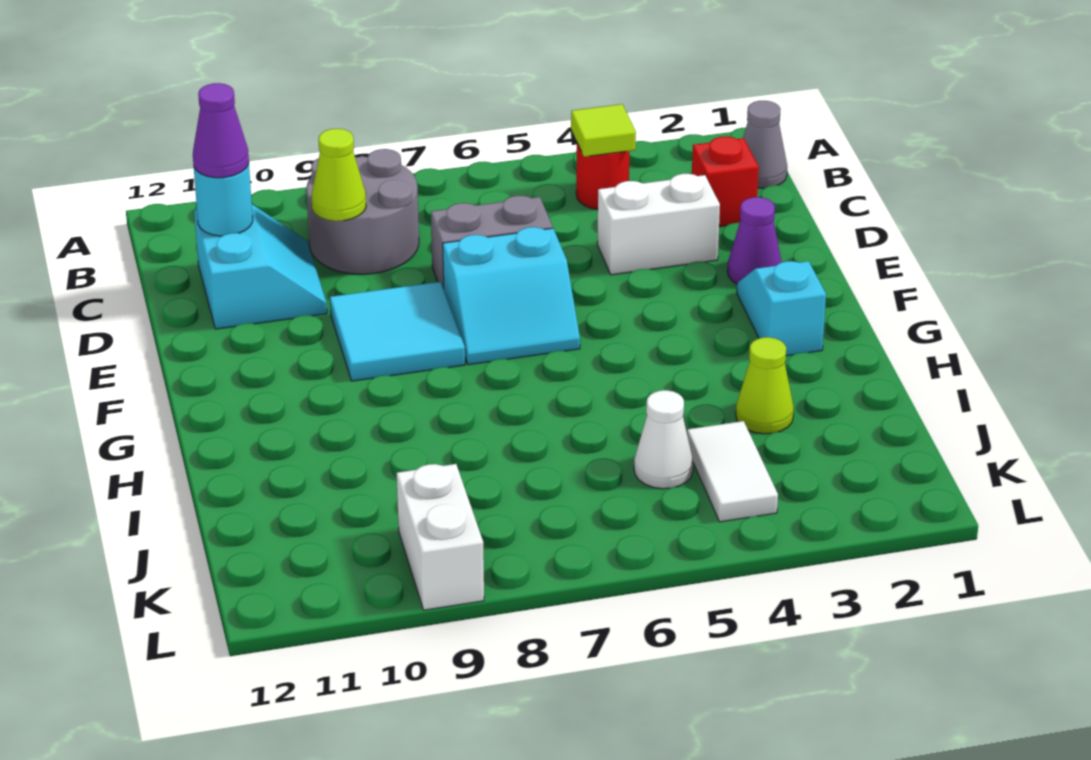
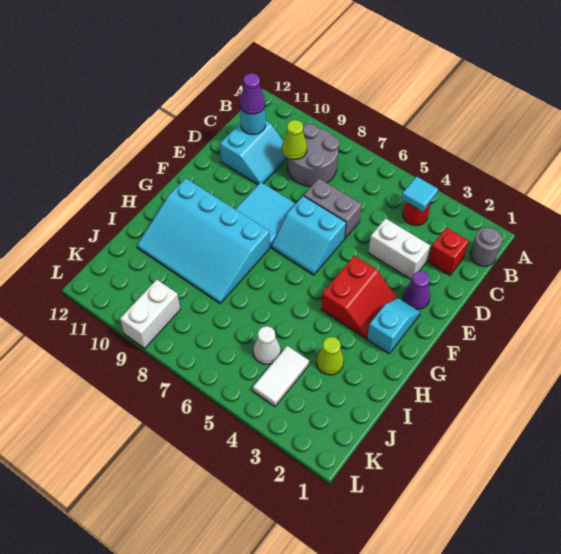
grey cone B1 level 1 -> grey round brick B1 level 1
lime tile B4 level 2 -> cyan tile B4 level 2
none -> red slope F3:G4 level 1 top 4
none -> cyan slope G8:I11 level 1 top G

